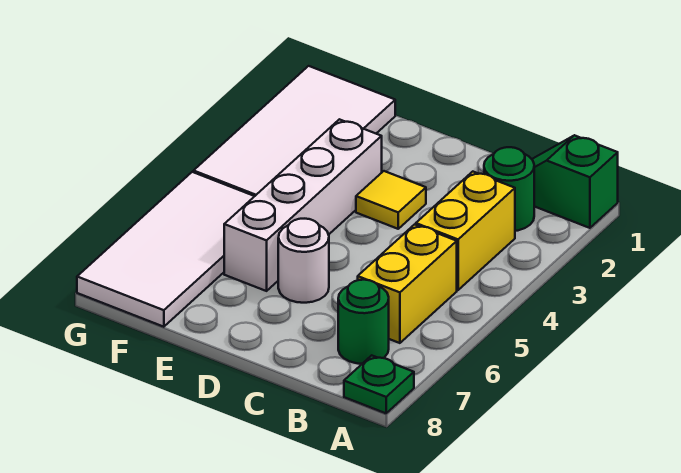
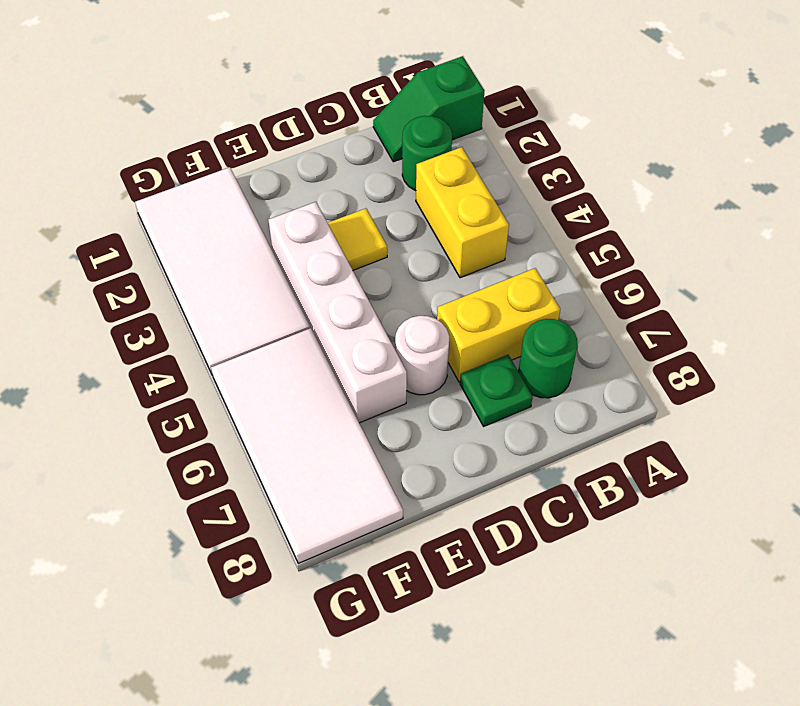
green plate A8 level 1 -> green plate C7 level 1
yellow brick B5:B6 level 1 -> yellow brick B6:C6 level 1

